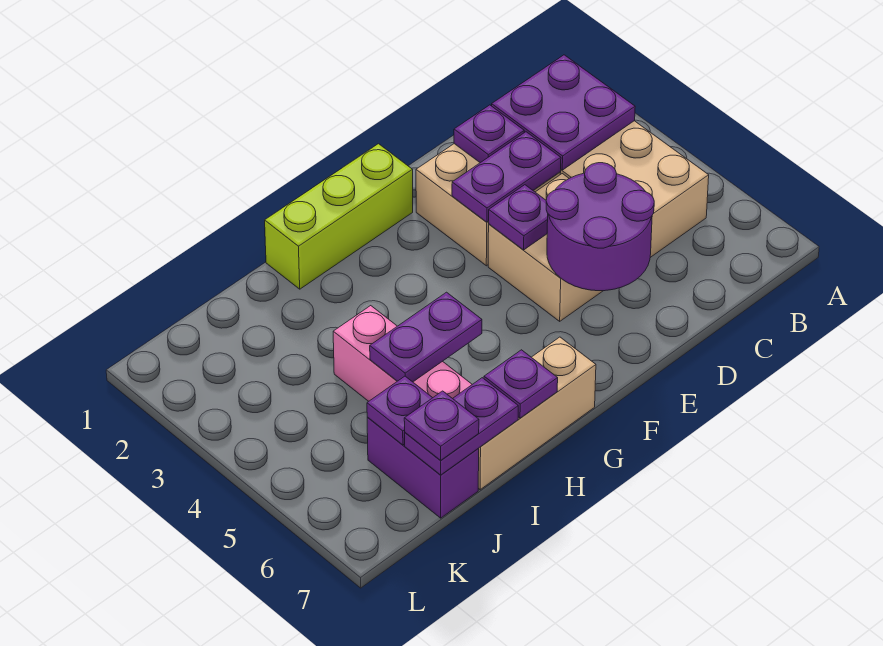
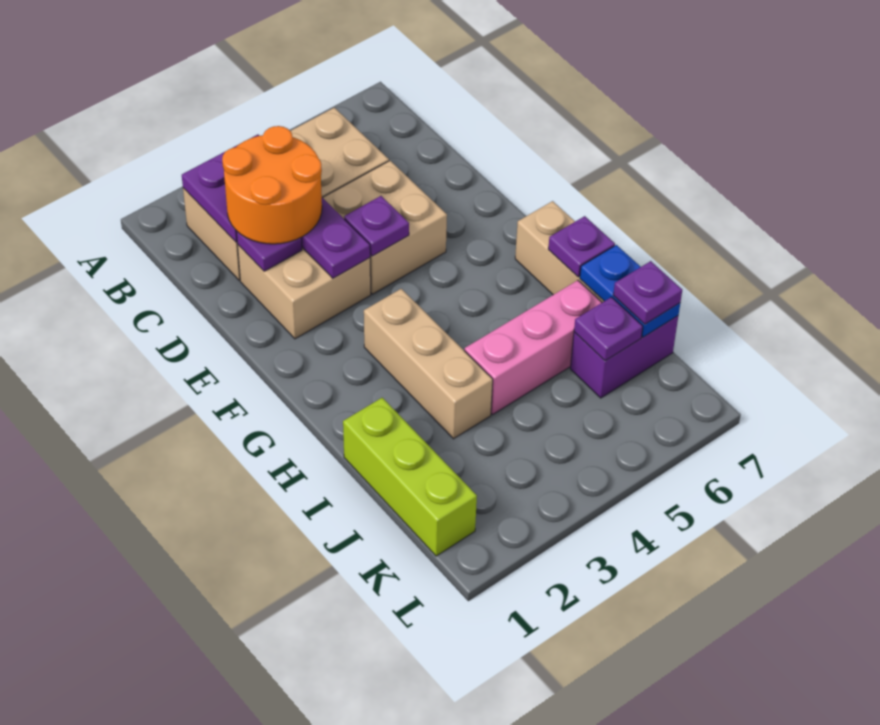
none -> orange round brick C2:D3 level 3
purple round brick D5:E6 level 2 -> none
lime brick F1:H1 level 1 -> lime brick I1:K1 level 1
none -> tan brick G3:I3 level 1
purple plate H5:I5 level 2 -> none
purple plate I7:J7 level 2 -> blue plate I7:J7 level 2

